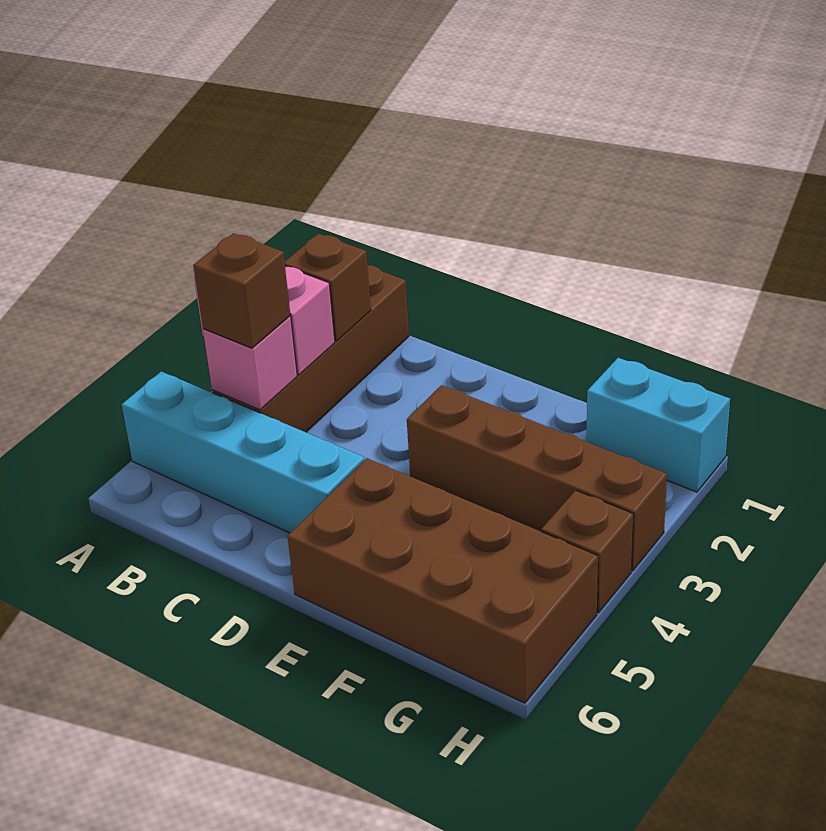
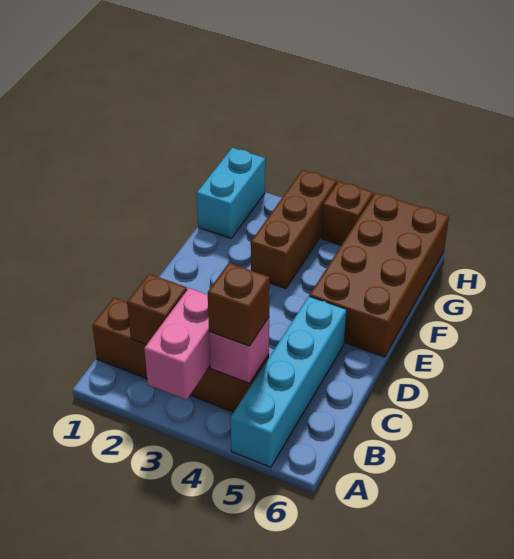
brown brick E3:H3 level 1 -> brown brick F3:H3 level 1

